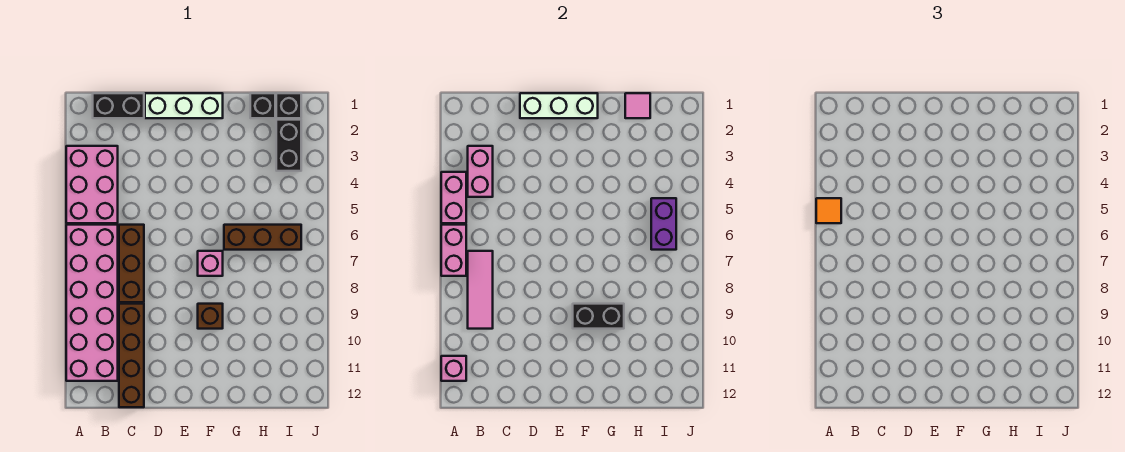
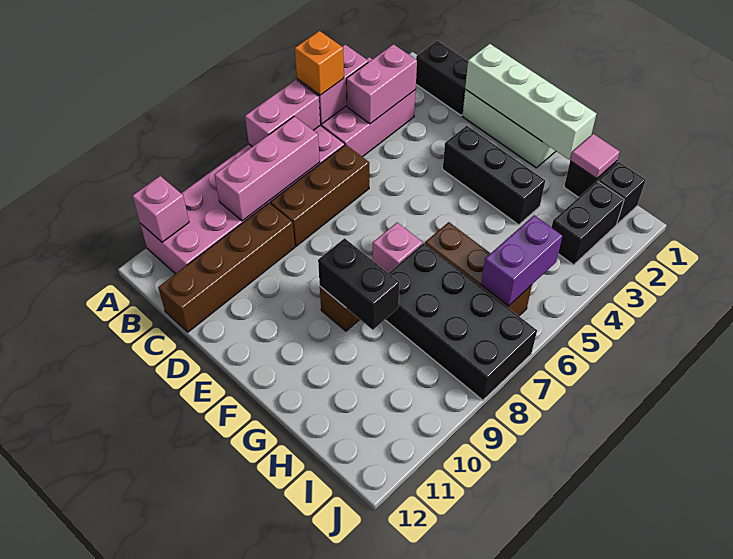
orange tile A5 level 3 -> orange brick A5 level 3
pink tile B7:B9 level 2 -> pink brick B7:B9 level 2
white brick D1:F1 level 2 -> white brick D1:G1 level 2
none -> black brick E3:G3 level 1
none -> black brick G7:J8 level 1

